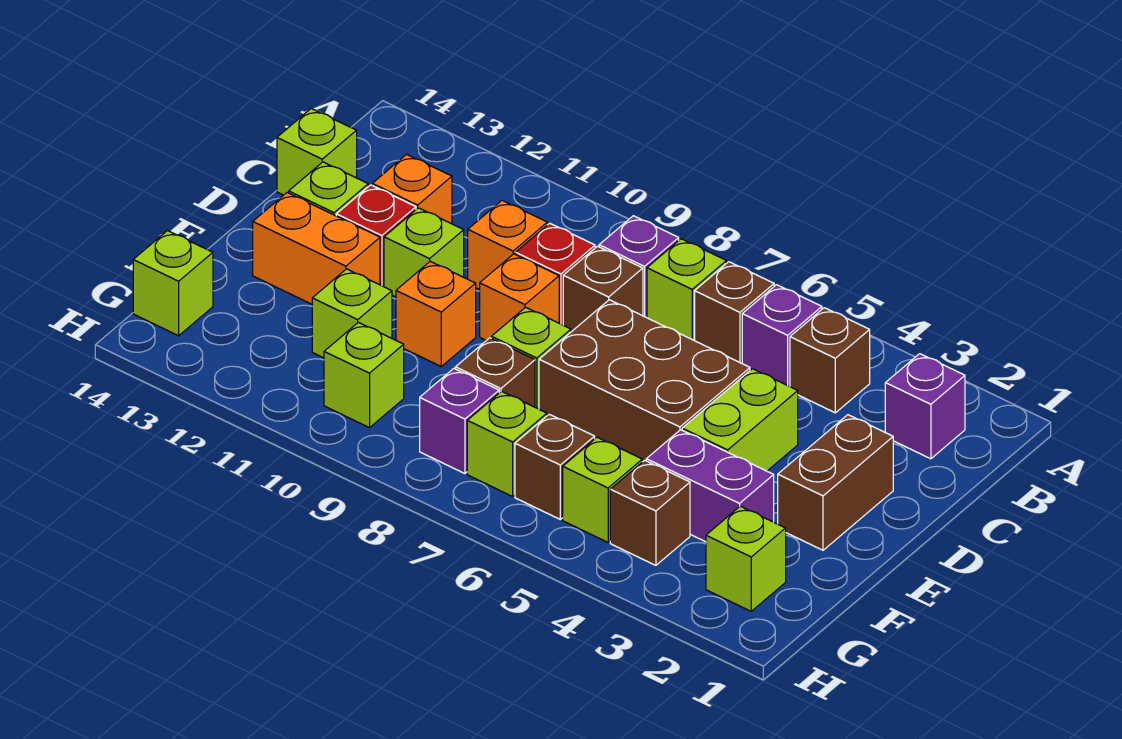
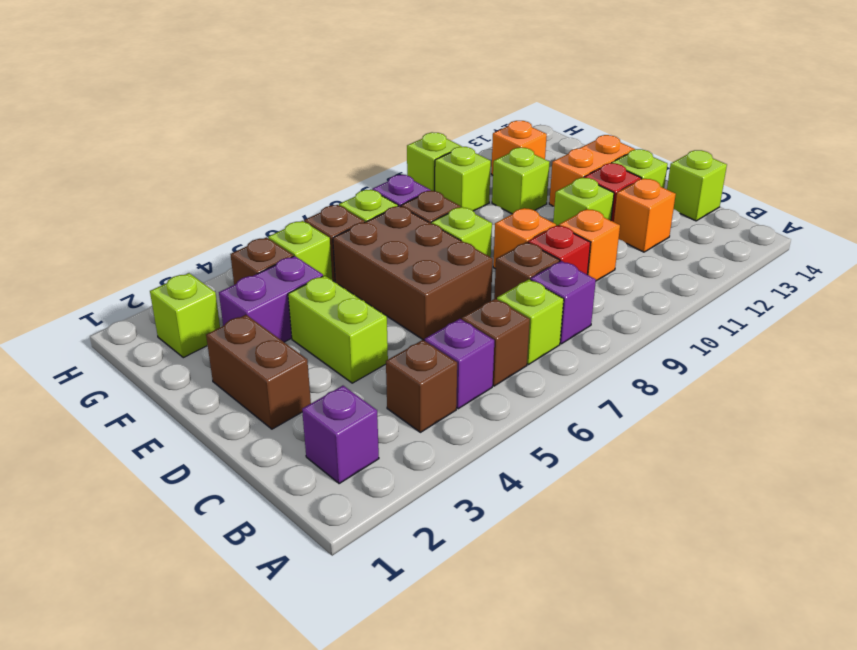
brown brick D5:E7 level 1 -> brown brick D6:F7 level 1
orange brick E10 level 1 -> orange brick G12 level 1
lime brick G14 level 1 -> lime brick H10 level 1

